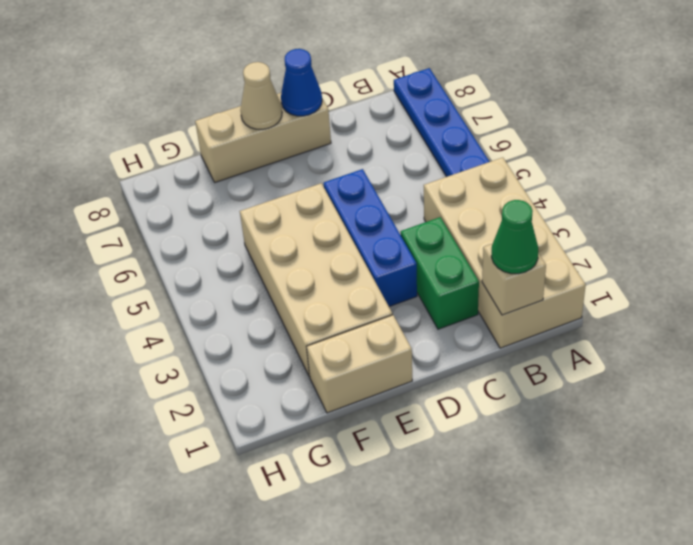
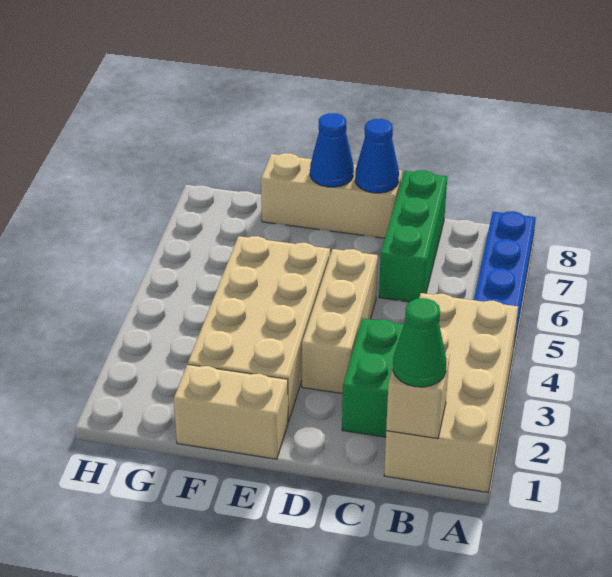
none -> green brick C6:C8 level 1
blue brick D3:D5 level 1 -> tan brick D3:D5 level 1
tan cone E8 level 2 -> blue cone E8 level 2

